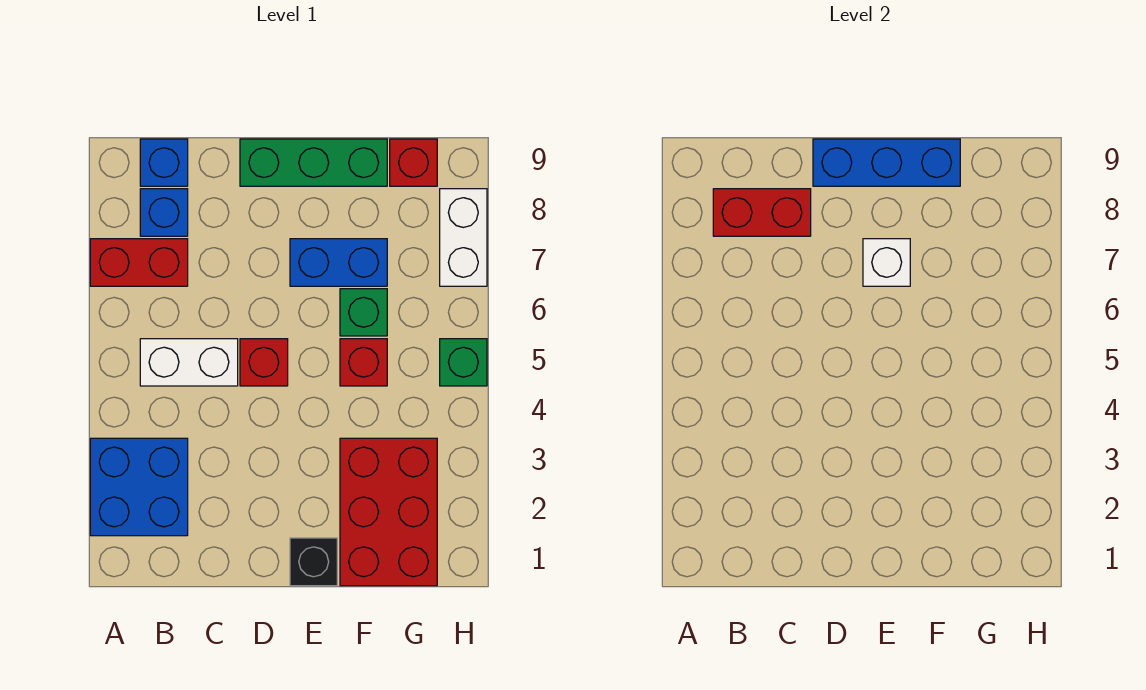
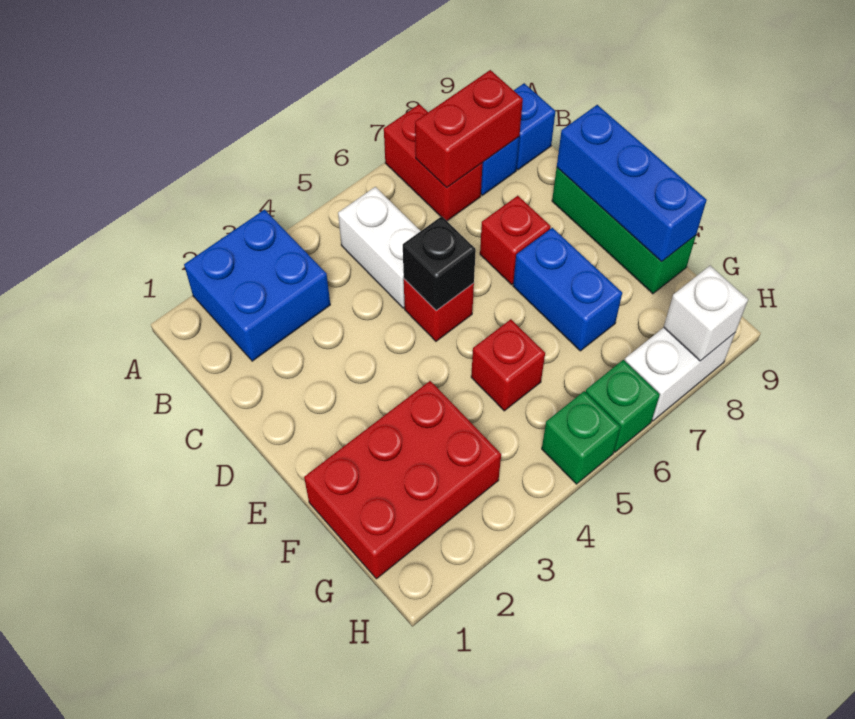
red brick B8:C8 level 2 -> red brick B7:B8 level 2
black brick E1 level 1 -> black brick D5 level 2
white brick E7 level 2 -> white brick H8 level 2
green brick F6 level 1 -> green brick H6 level 1
red brick G9 level 1 -> red brick D7 level 1

